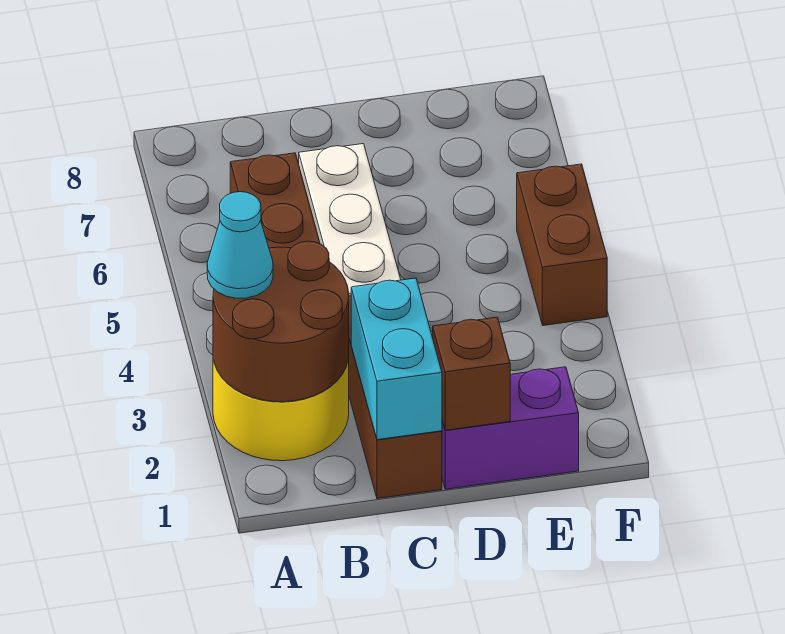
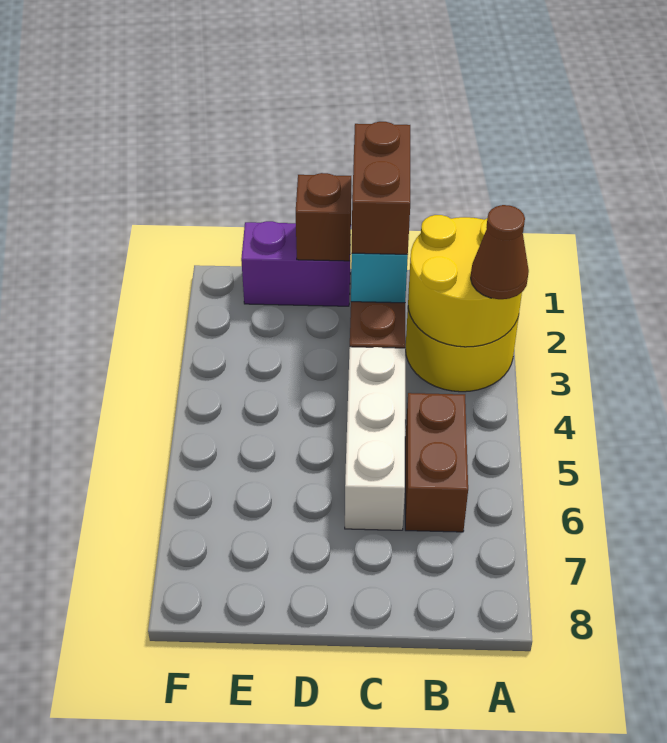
brown round brick A2:B3 level 2 -> yellow round brick A2:B3 level 2
cyan cone A3 level 3 -> brown cone A3 level 3
brown brick F4:F5 level 1 -> brown brick C1:C2 level 3

